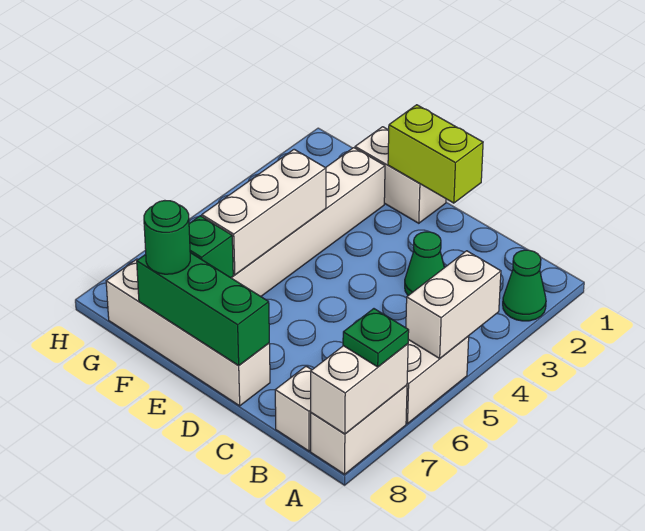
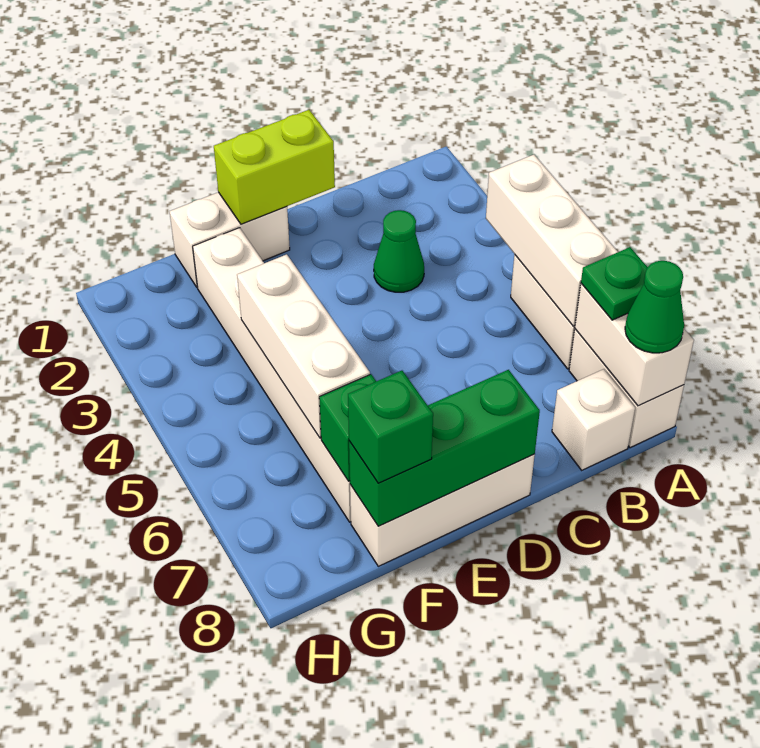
green cone A2 level 1 -> green cone A8 level 3
white brick A4:A5 level 2 -> white brick A4:A6 level 2
white brick D8:G8 level 1 -> white brick D8:F8 level 1
green round brick F8 level 3 -> green brick F8 level 3

